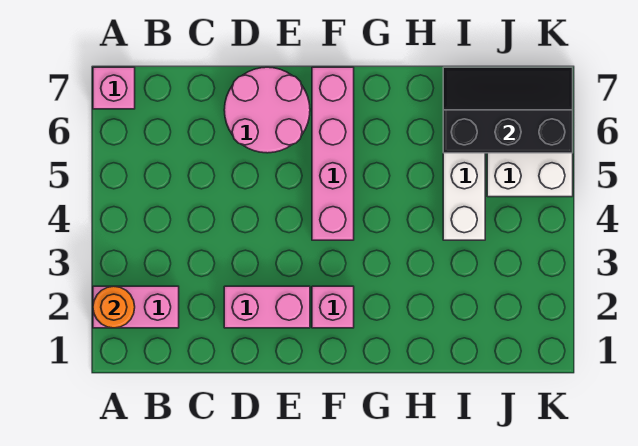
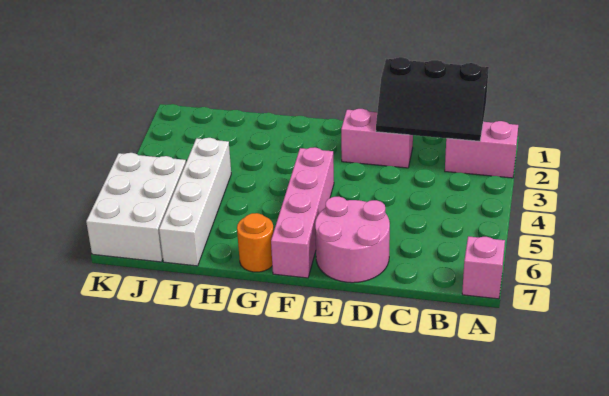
orange round brick A2 level 2 -> orange round brick G7 level 1
pink brick F2 level 1 -> none
black slope I6:K7 level 2 top 6 -> black slope B1:D2 level 2 top 1

